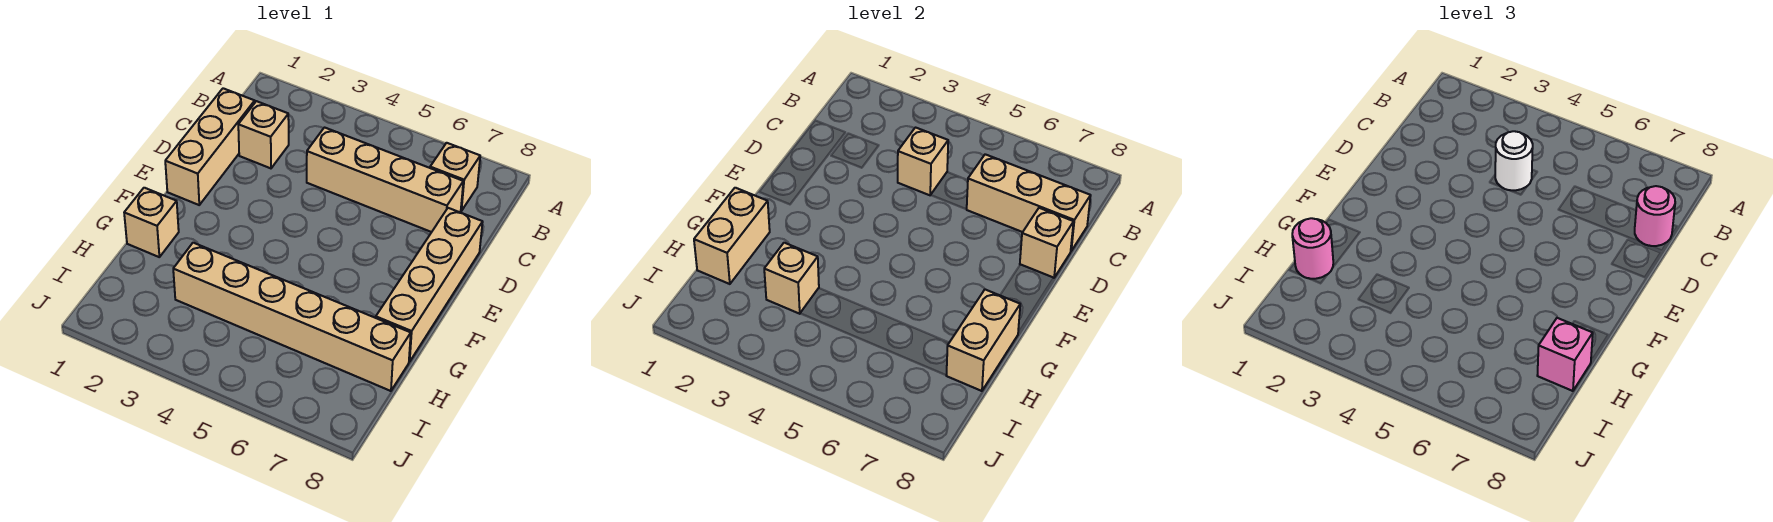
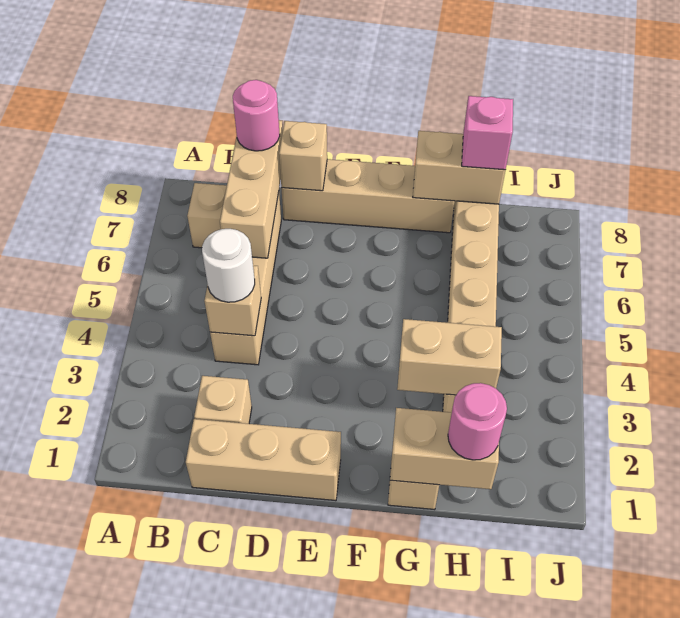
tan brick H3 level 2 -> tan brick G3:H3 level 2

